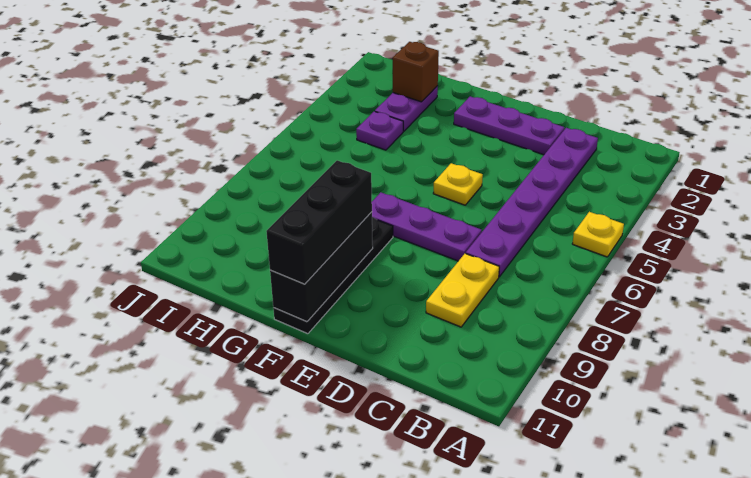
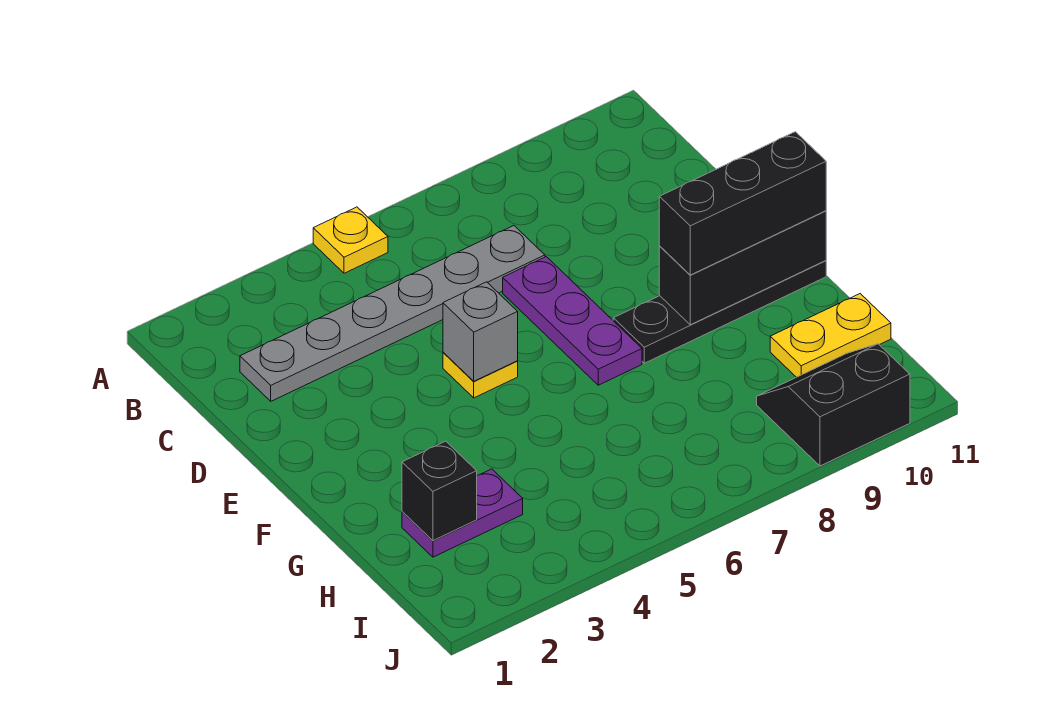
purple plate C2:C7 level 1 -> grey plate C2:C7 level 1
yellow plate C8:C9 level 1 -> yellow plate H10:H11 level 1
purple plate D2:F2 level 1 -> none
none -> grey brick E5 level 2
brown brick H2 level 2 -> black brick H2 level 2
purple plate H4 level 1 -> none
none -> black slope I9:J10 level 1 top J

